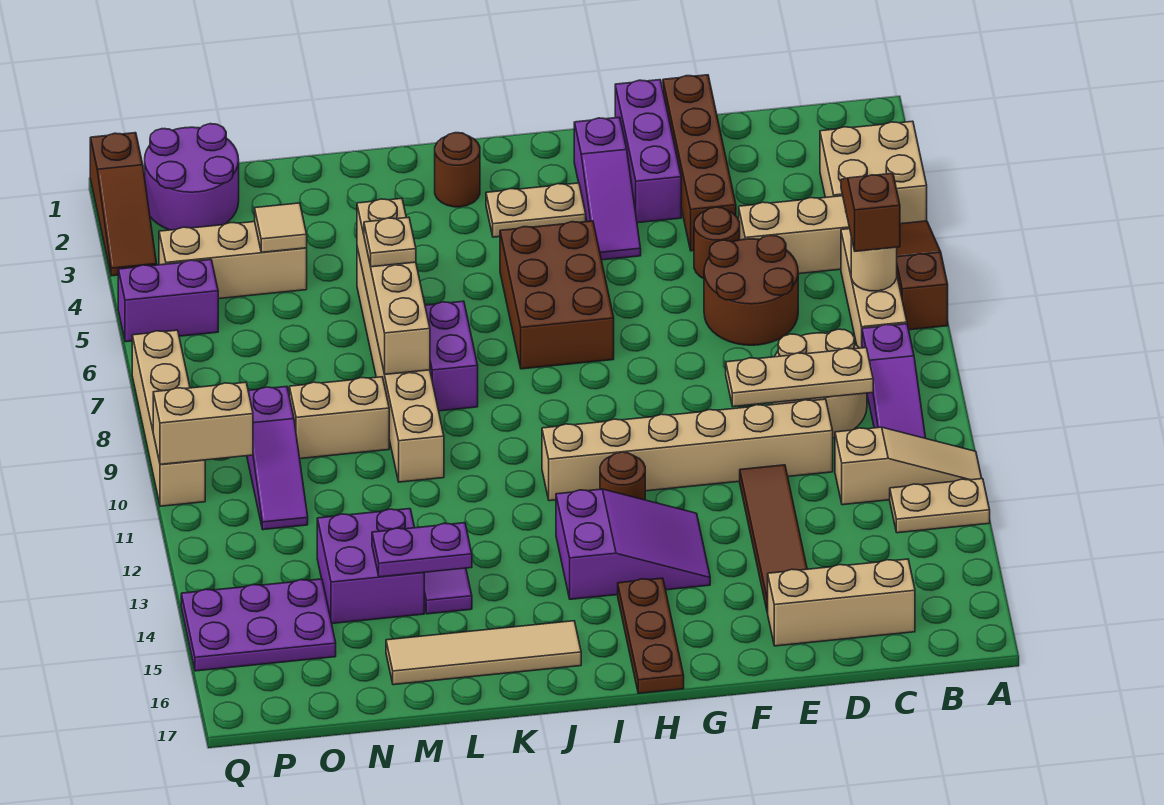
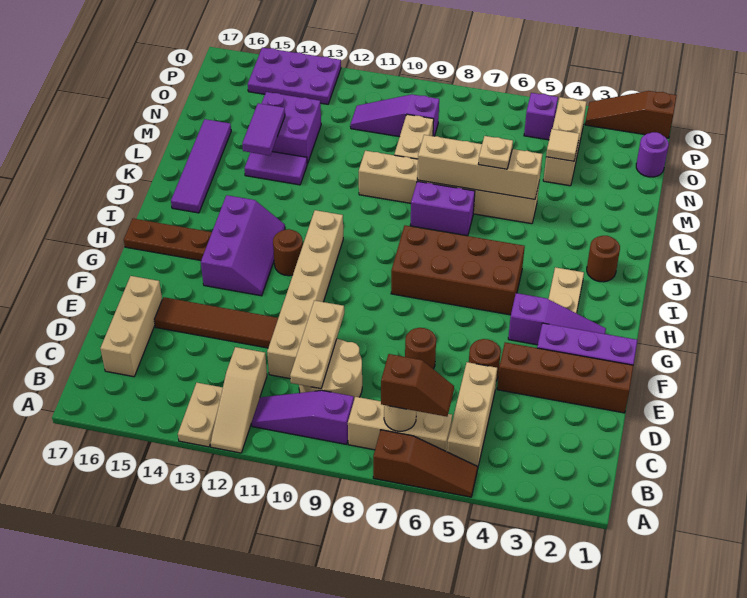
tan brick A3:B4 level 1 -> none
brown round brick D6:E7 level 1 -> brown round brick E7 level 1
purple slope G2:G4 level 1 top 2 -> purple slope G2:G4 level 1 top 4
purple slope G13:I14 level 1 top I -> purple slope G13:I14 level 1 top 14
brown brick H5:I7 level 1 -> brown brick H5:I8 level 1
tan tile J16:M16 level 1 -> purple tile J16:M16 level 1
purple plate L14:M14 level 2 -> purple tile L14:M14 level 2
purple round brick O1:P2 level 1 -> purple round brick O1 level 1
purple plate O14:Q15 level 1 -> purple plate P13:Q15 level 1
purple brick P5:Q5 level 1 -> purple brick P5 level 1
tan brick P10:Q10 level 2 -> none
tan brick Q7:Q10 level 1 -> none

